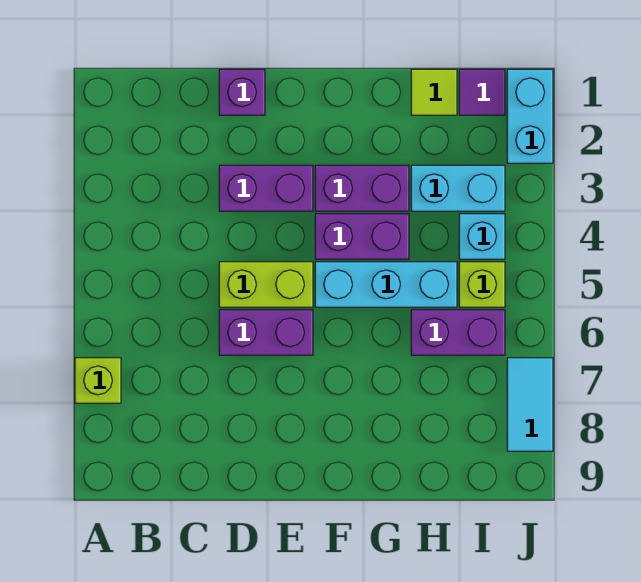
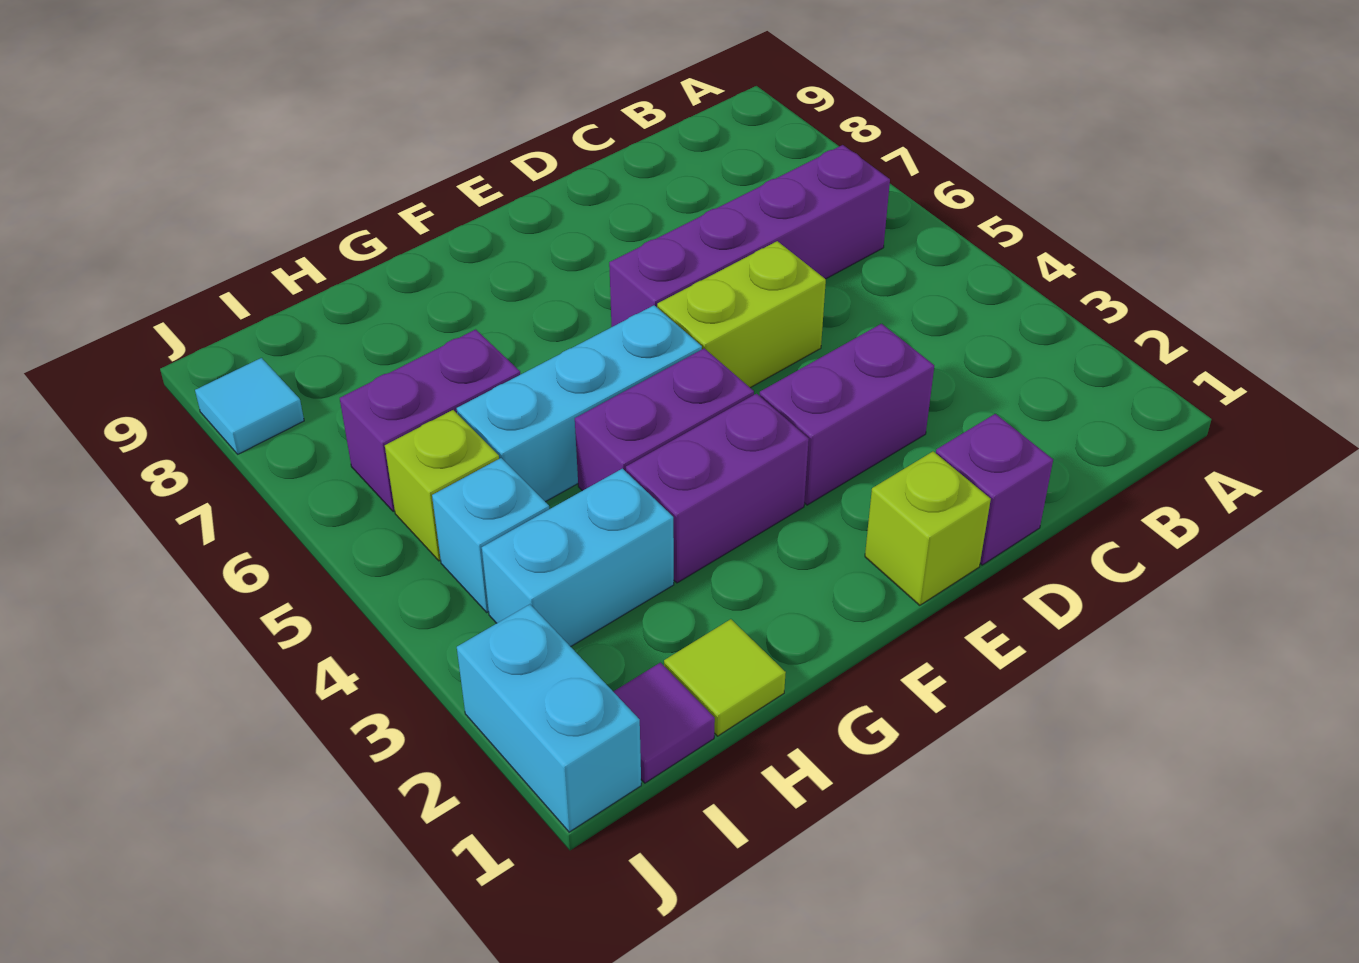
lime brick A7 level 1 -> lime brick E1 level 1
purple brick D6:E6 level 1 -> purple brick B6:E6 level 1
cyan tile J7:J8 level 1 -> cyan tile J8 level 1

